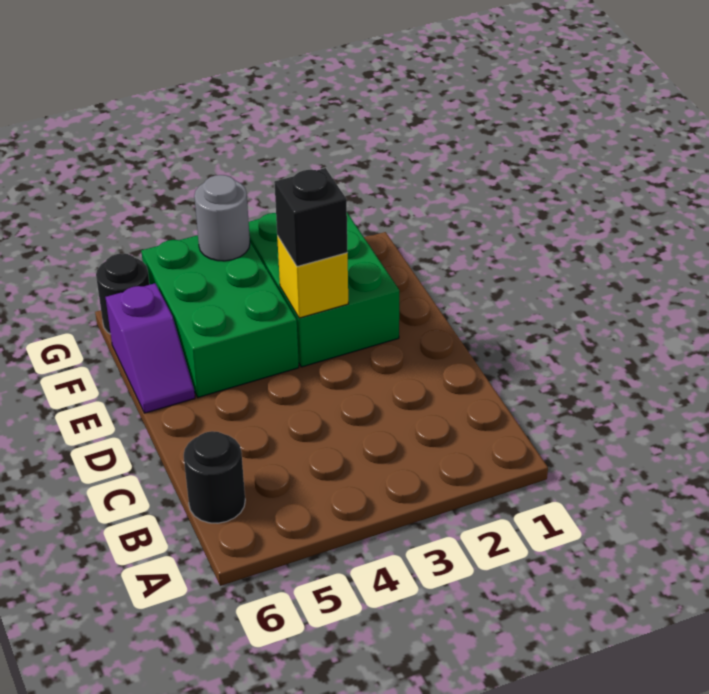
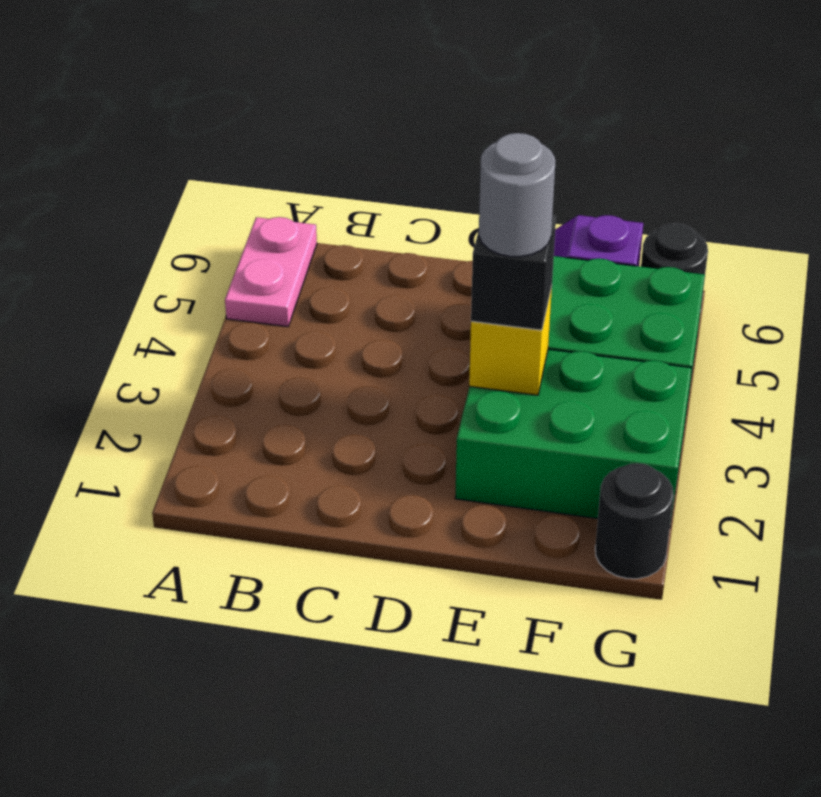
none -> pink plate A5:A6 level 1
black round brick B6 level 1 -> black round brick G1 level 1
grey round brick G4 level 2 -> grey round brick E3 level 4

